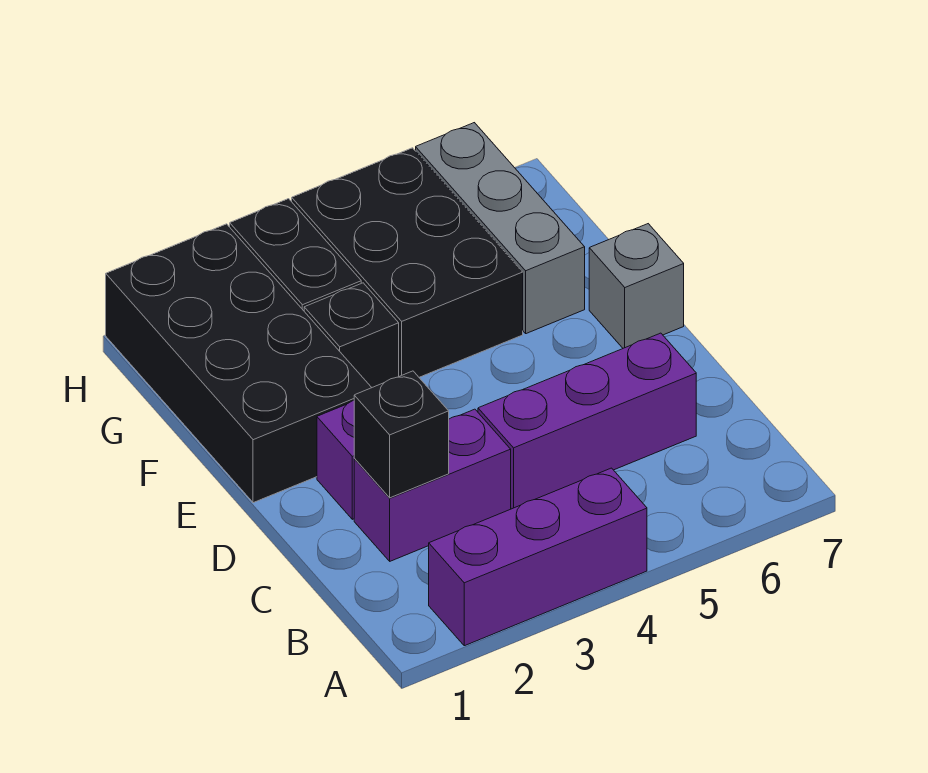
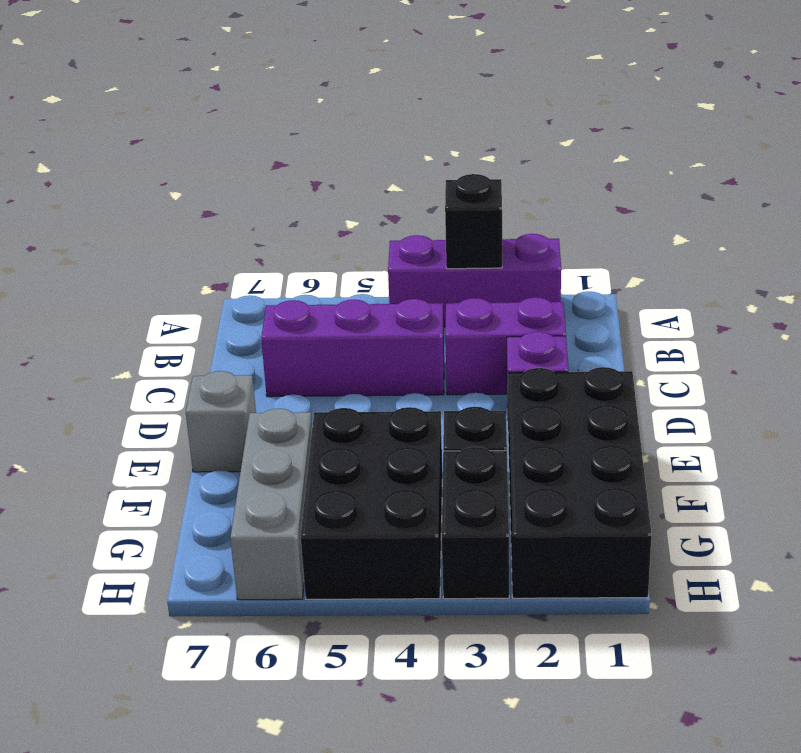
black brick C2 level 2 -> black brick A3 level 2

